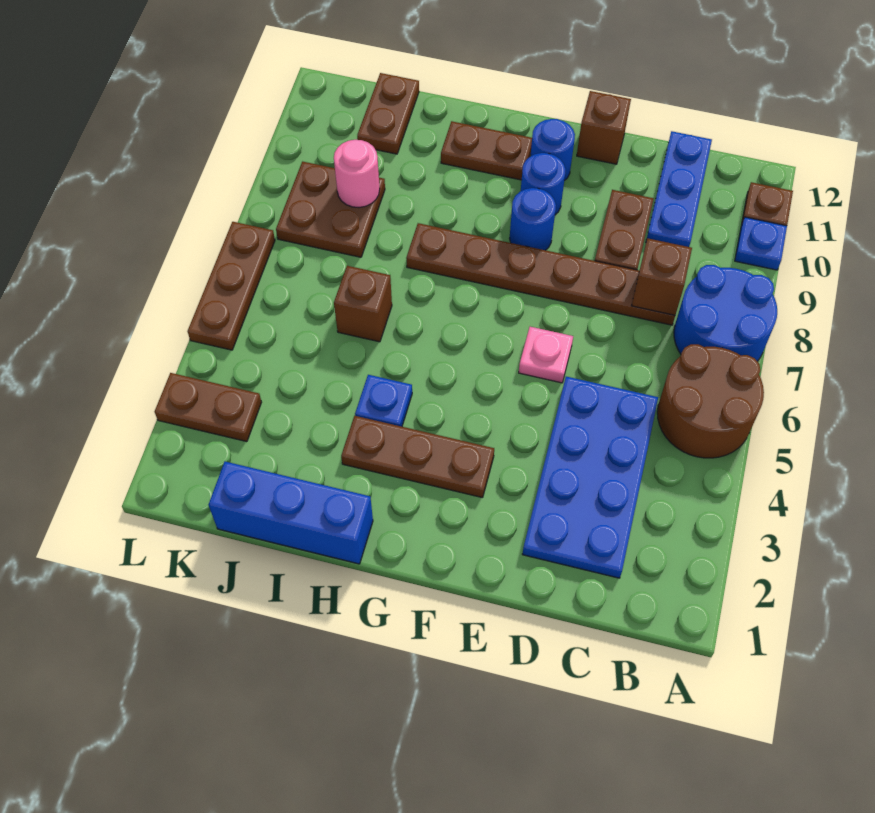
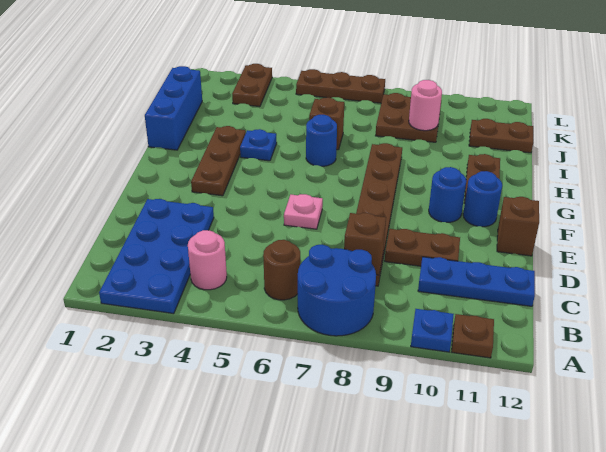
brown round brick A5:B6 level 1 -> brown round brick B6 level 1
none -> pink round brick B4 level 1
blue plate C2:D5 level 1 -> blue plate A2:D3 level 1
blue round brick F9 level 1 -> blue round brick H6 level 1

